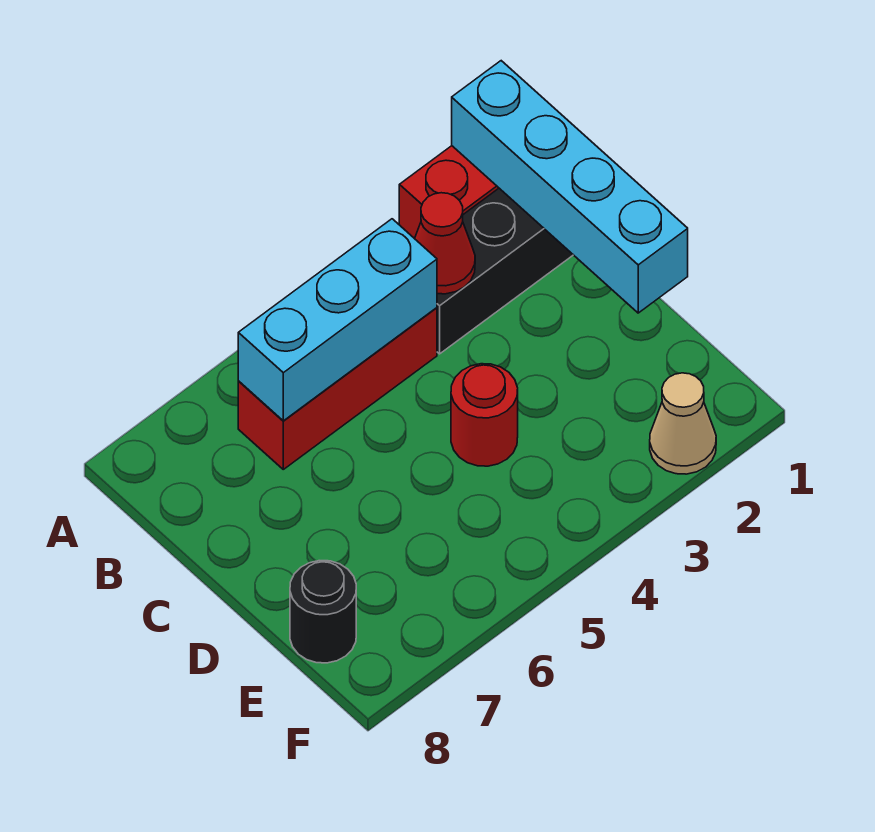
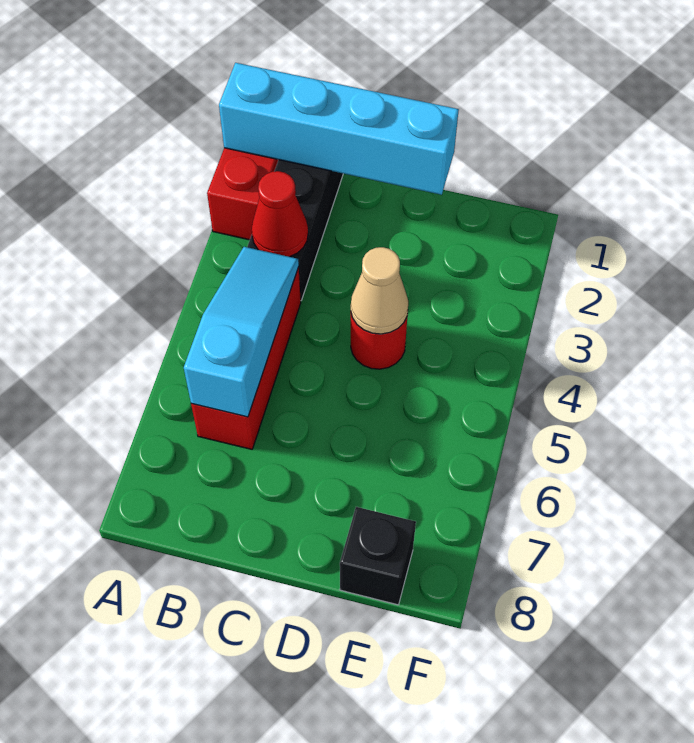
cyan brick B4:B6 level 2 -> cyan slope B4:B6 level 2 top 6
black round brick E8 level 1 -> black brick E8 level 1
tan cone F2 level 1 -> tan cone D4 level 2

